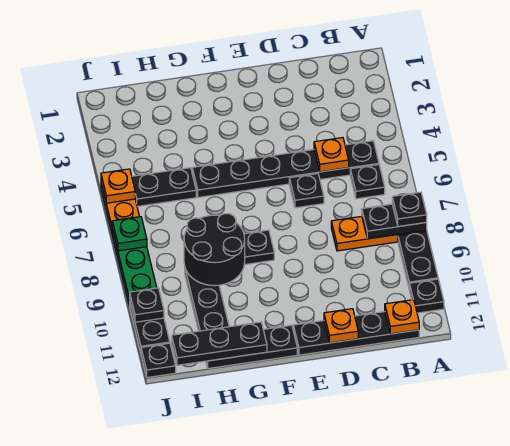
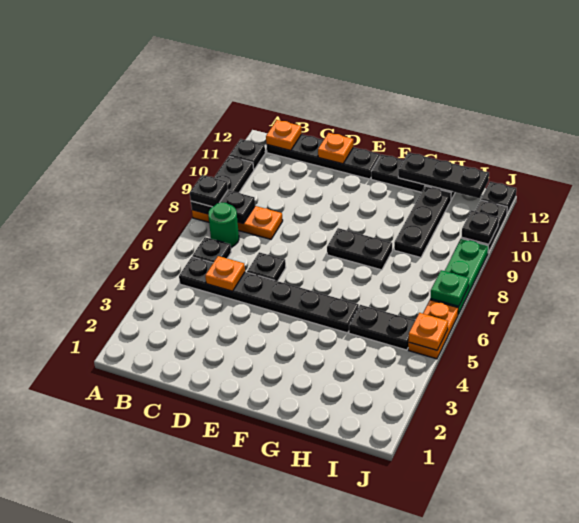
none -> green round brick B7 level 1
black round brick G8:H9 level 2 -> none

